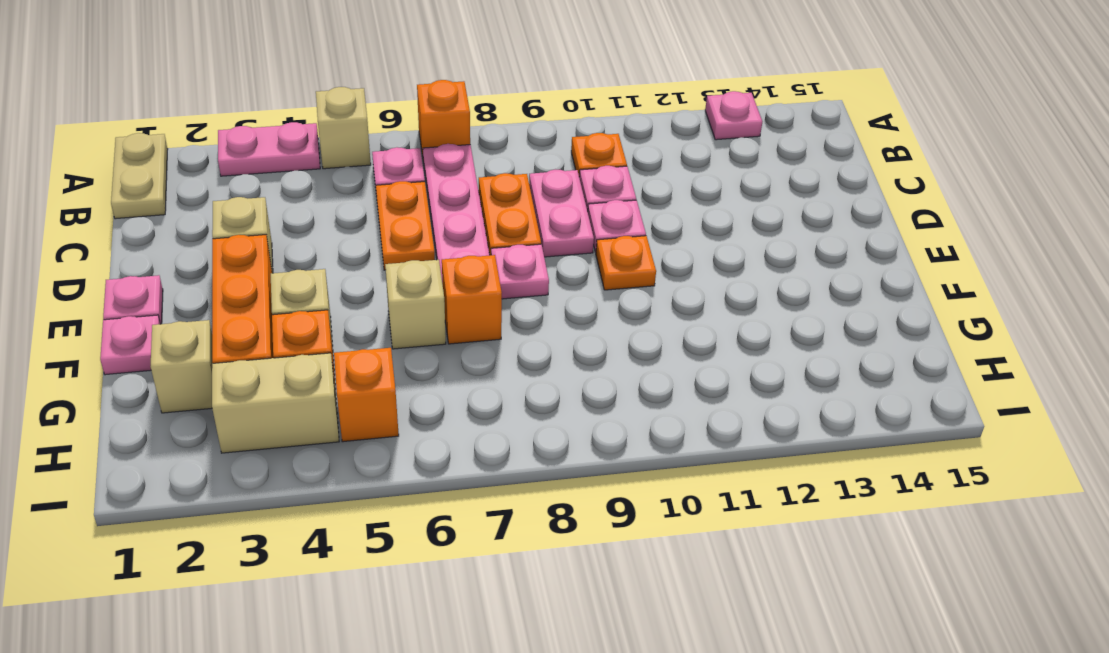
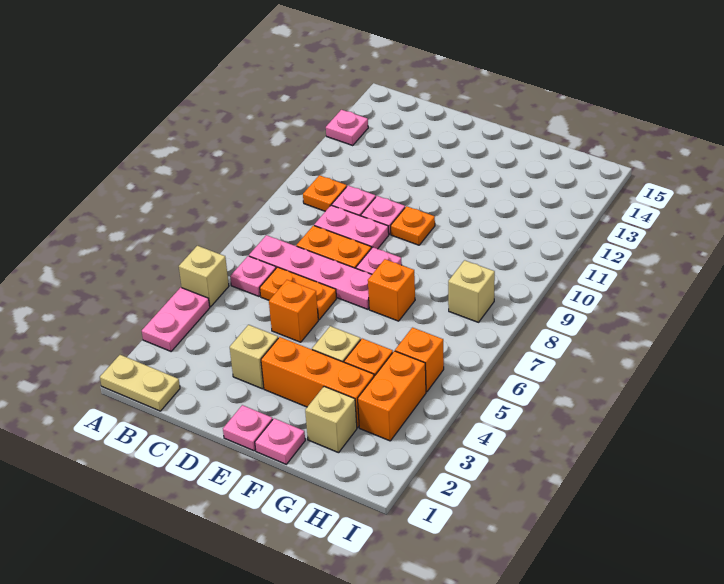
orange brick A7 level 1 -> orange brick D5 level 1
tan brick F6 level 1 -> tan brick H8 level 1
tan brick H3:H4 level 1 -> orange brick H3:H4 level 1

